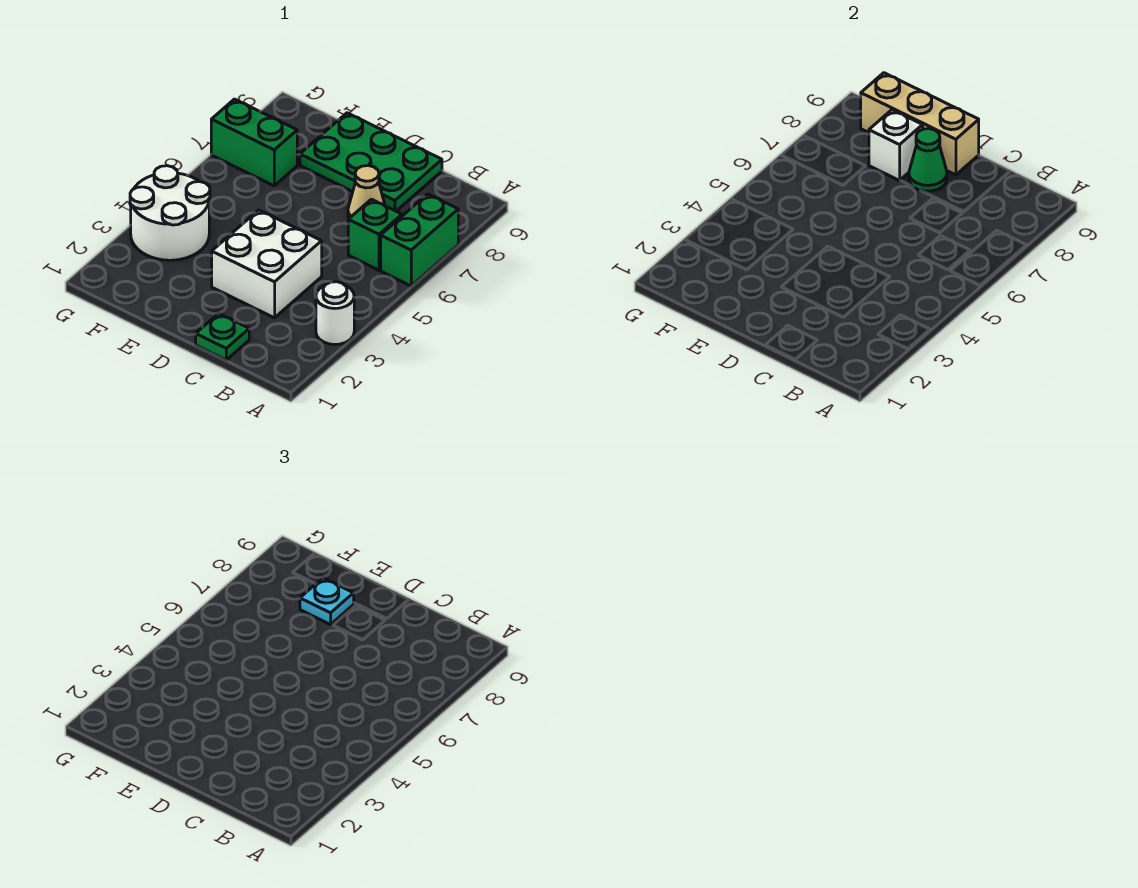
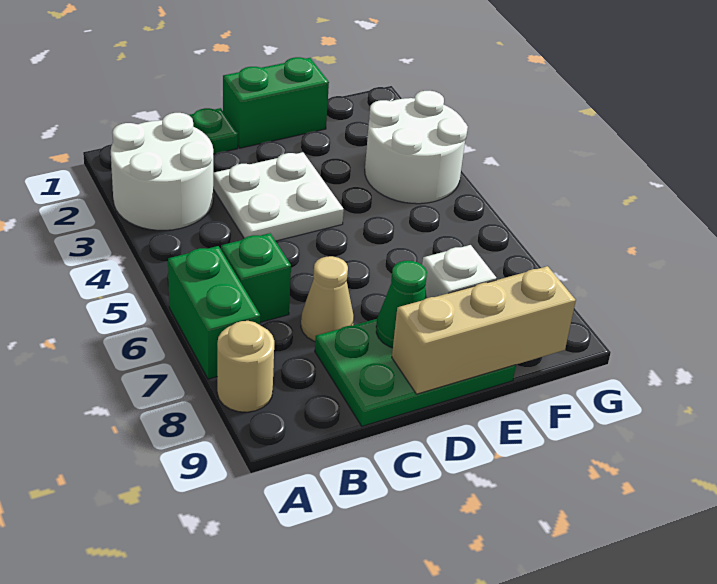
white round brick A3 level 1 -> white round brick A2:B3 level 1
none -> tan round brick A8 level 1
white brick C3:D4 level 1 -> white plate C3:D4 level 1
cyan plate E8 level 3 -> none
green brick F7:G7 level 1 -> green brick D1:E1 level 1

